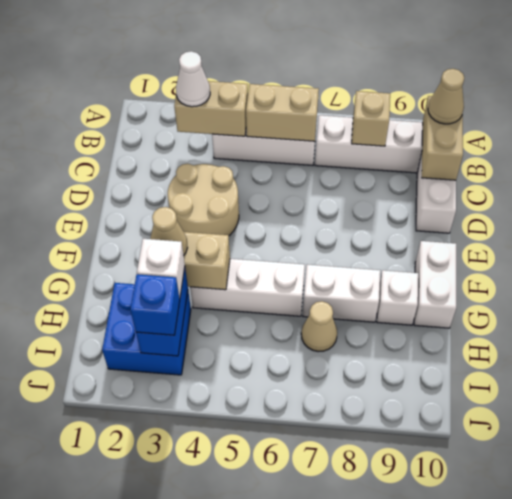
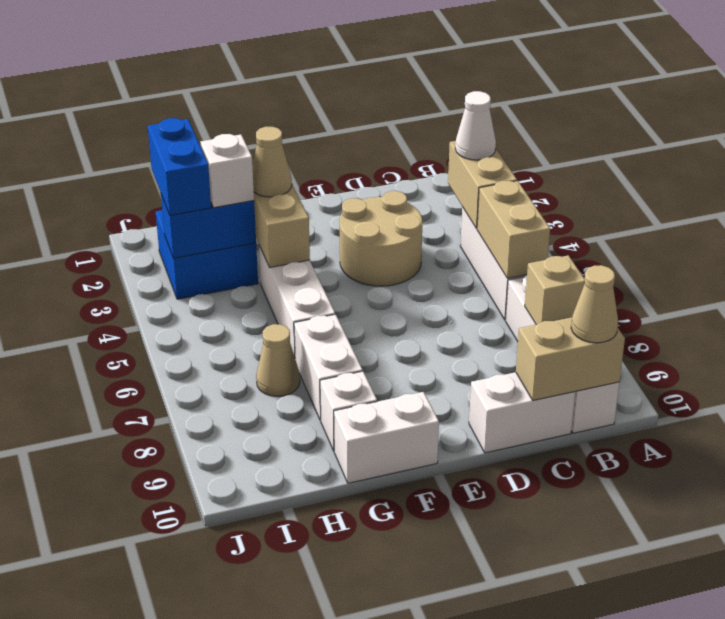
blue brick I3 level 3 -> blue brick I2:I3 level 3

